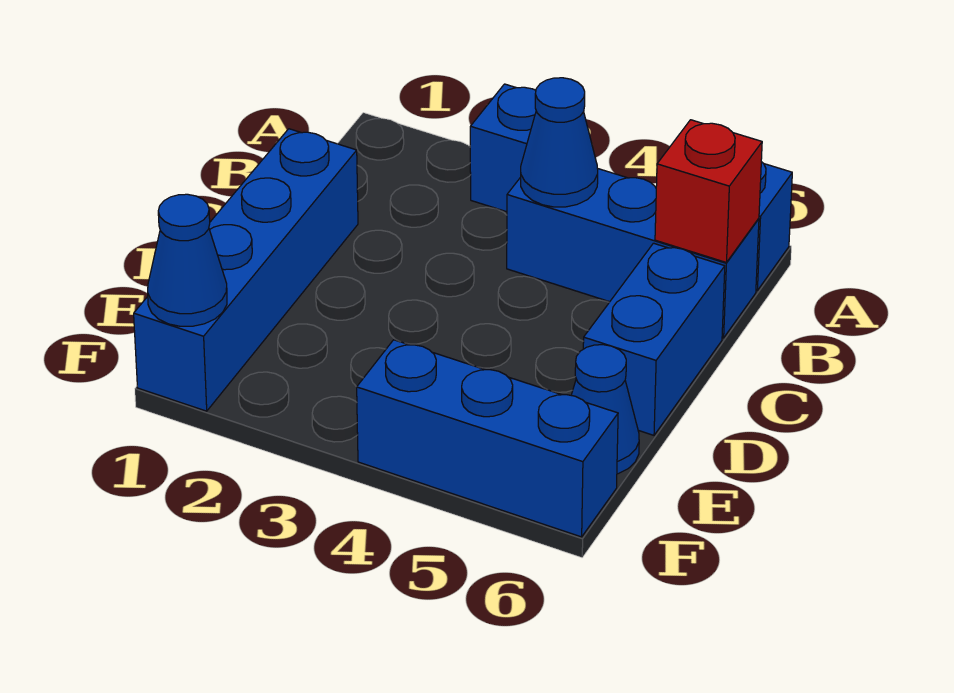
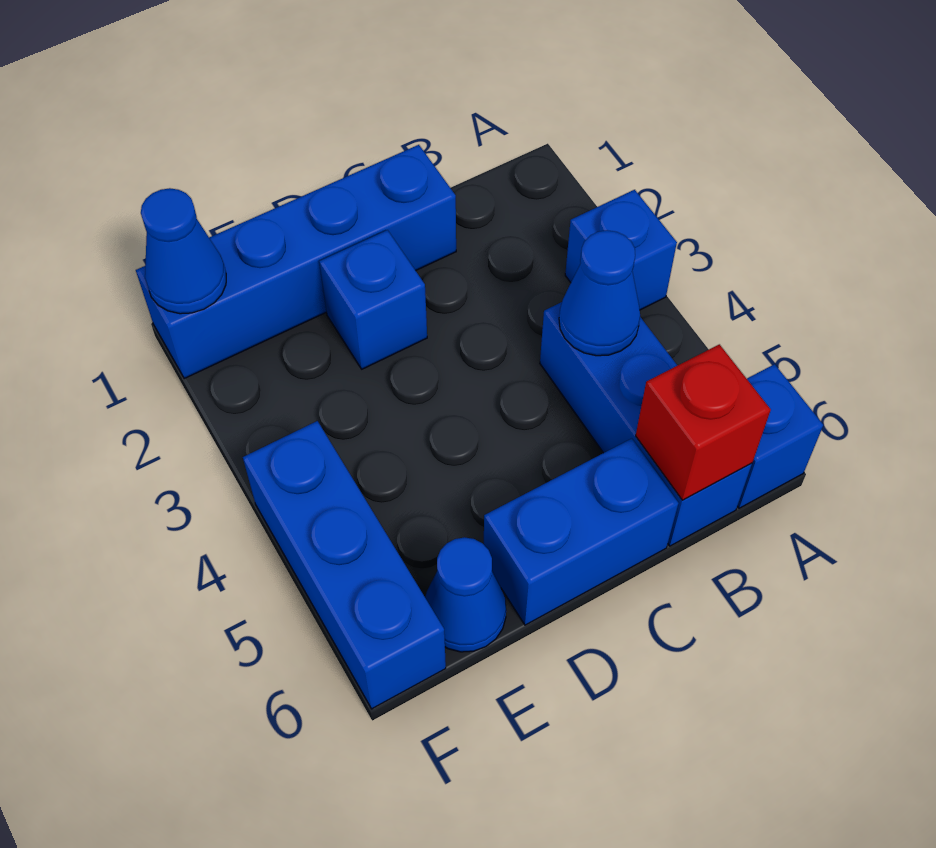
none -> blue brick D2 level 1

